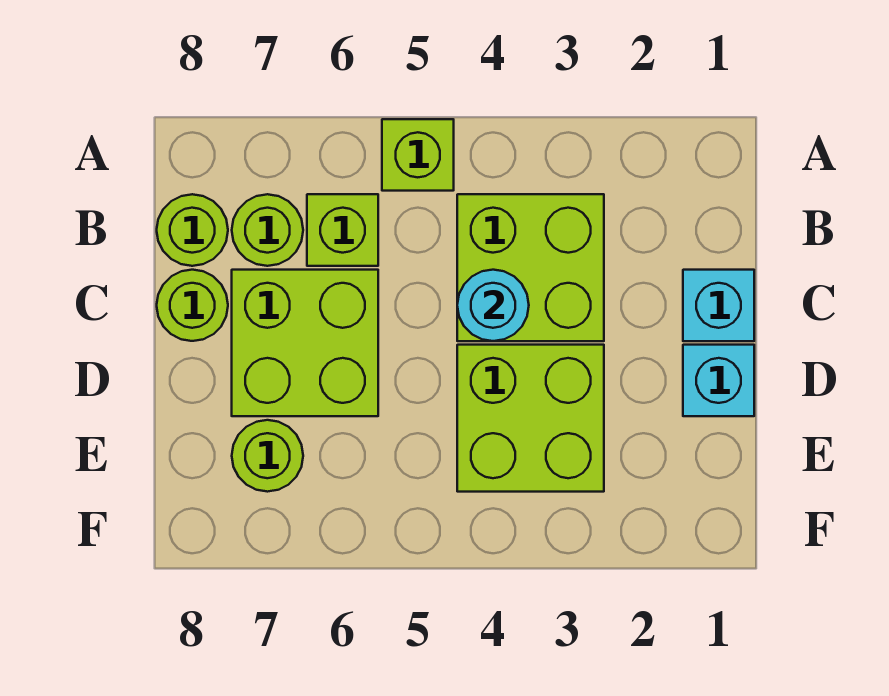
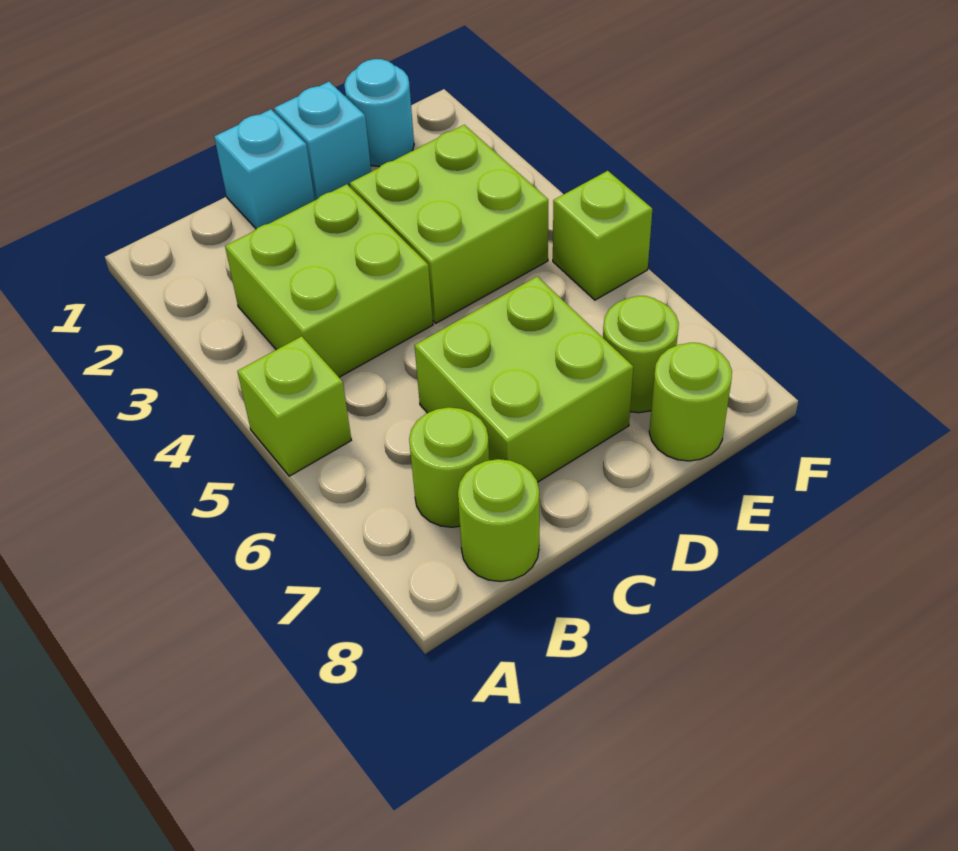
lime brick B6 level 1 -> lime brick F5 level 1
cyan round brick C4 level 2 -> cyan round brick E1 level 1
lime round brick C8 level 1 -> lime round brick E8 level 1

